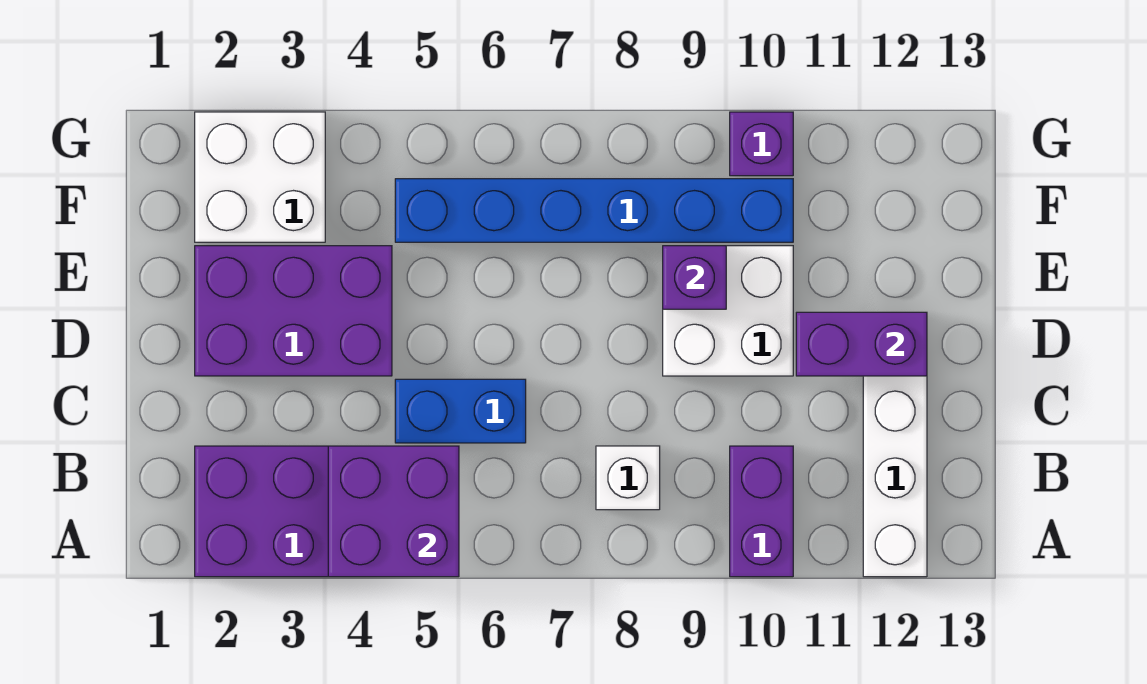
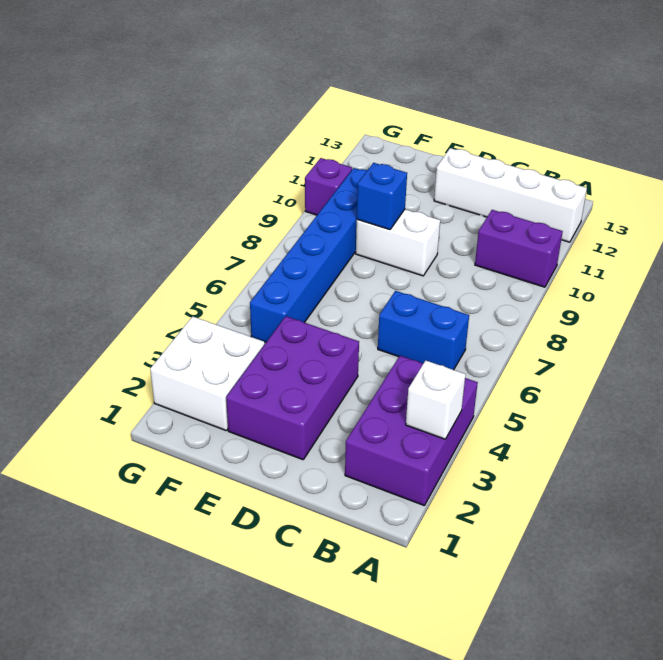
purple brick A4:B5 level 2 -> none
white brick B8 level 1 -> white brick A3 level 2
blue brick C5:C6 level 1 -> blue brick B6:C6 level 1
white brick D9:E10 level 1 -> white brick D9:E9 level 1
purple brick D11:D12 level 2 -> none
purple brick E9 level 2 -> blue brick E9 level 2

